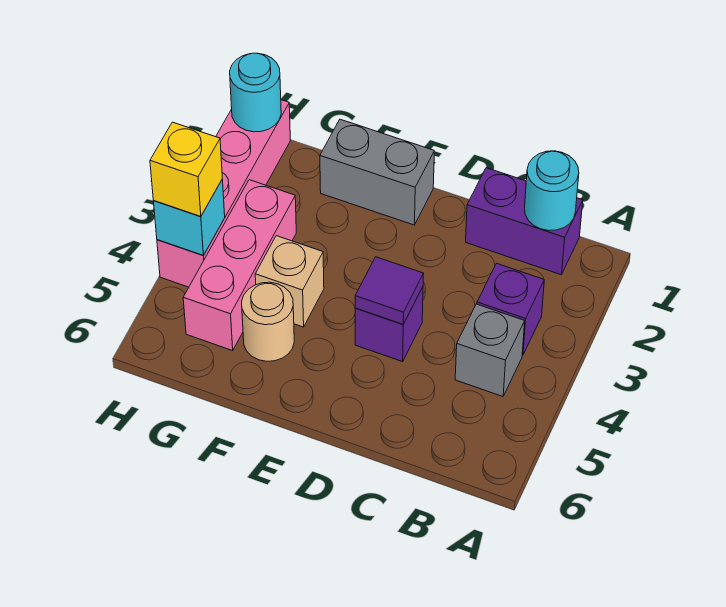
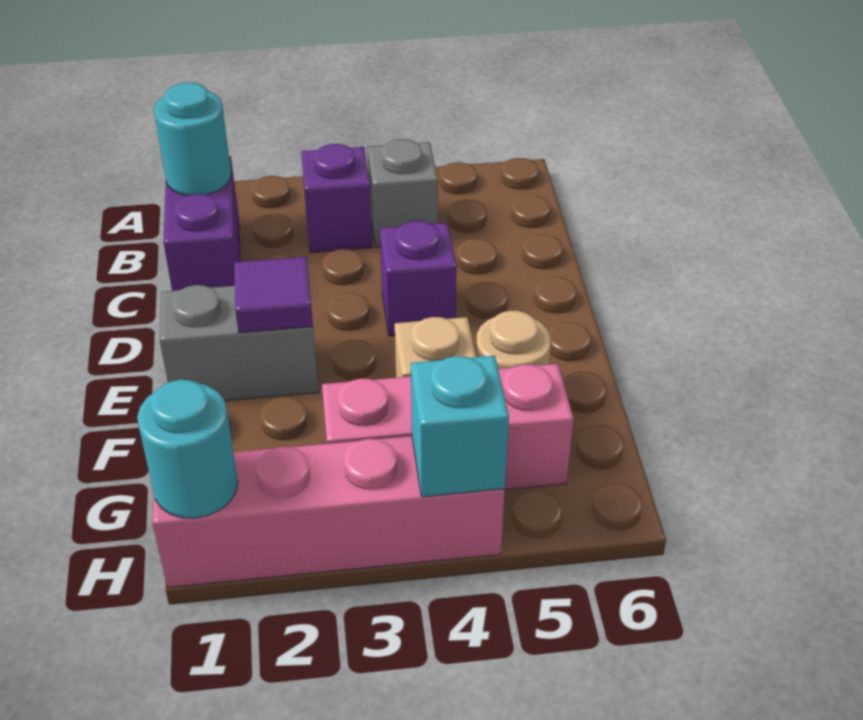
purple tile D4 level 2 -> purple tile E2 level 2
grey brick E1:F1 level 1 -> grey brick E1:E2 level 1
yellow brick H4 level 3 -> none

